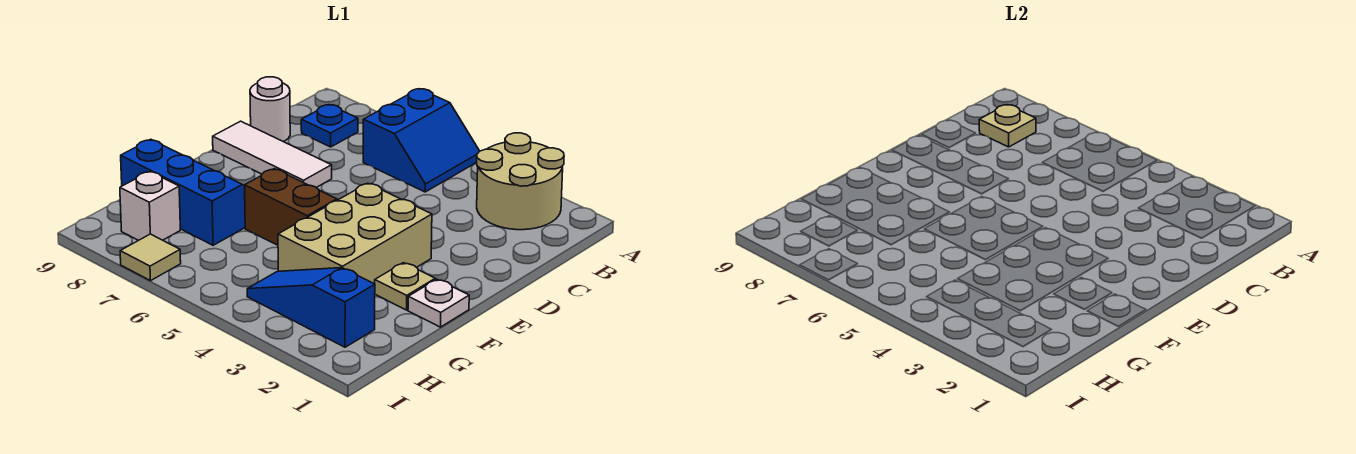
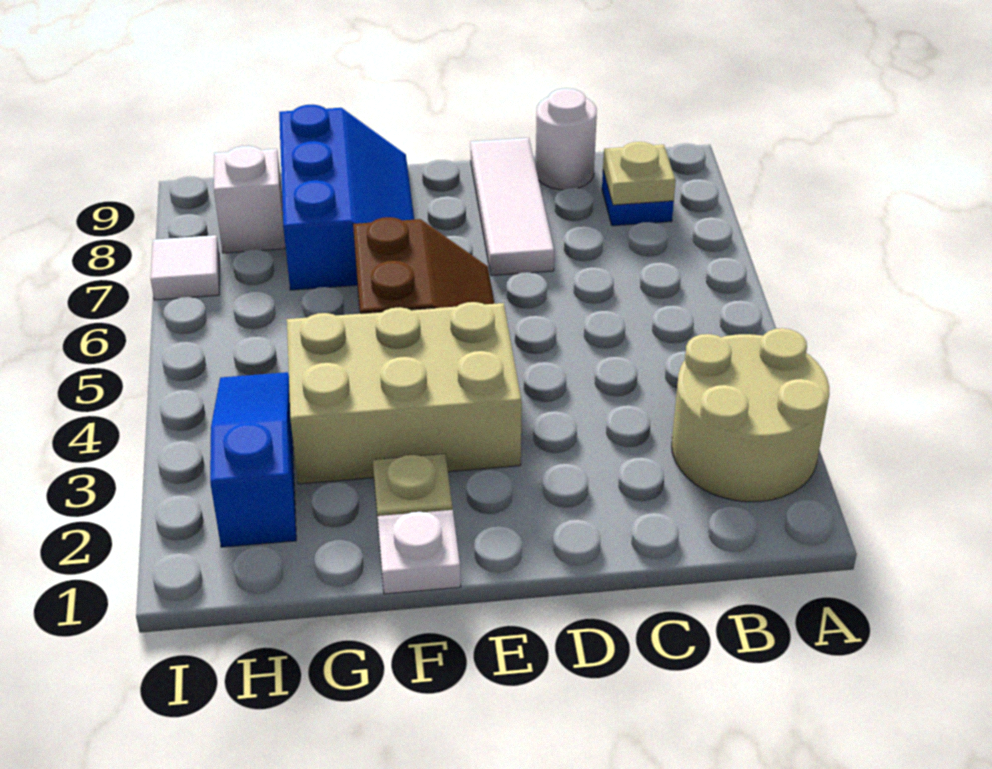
blue slope A5:B6 level 1 top 6 -> none
tan tile I7 level 1 -> white tile I7 level 1

